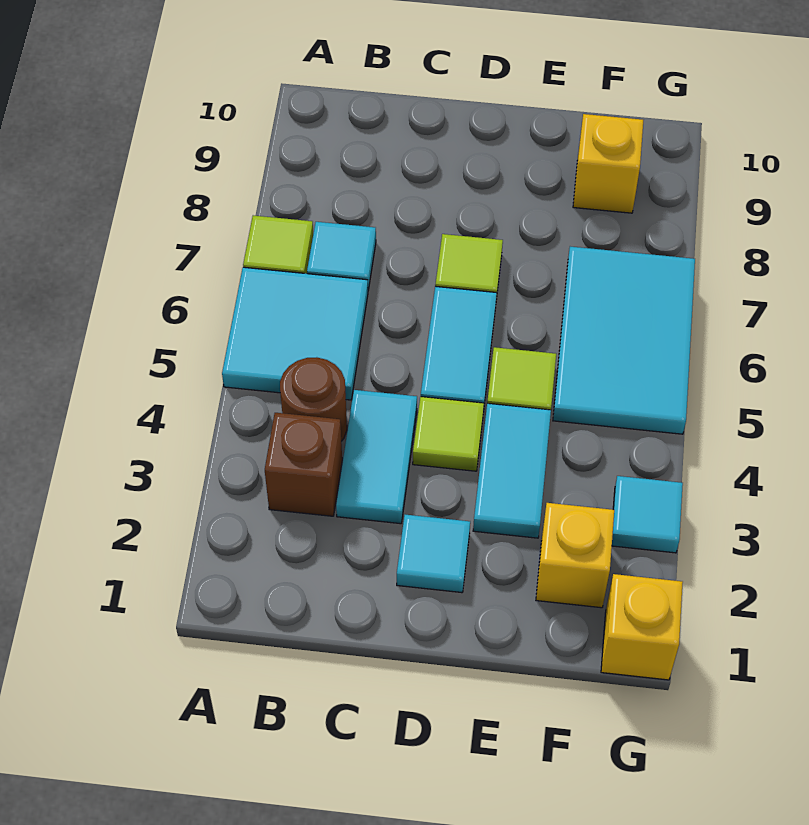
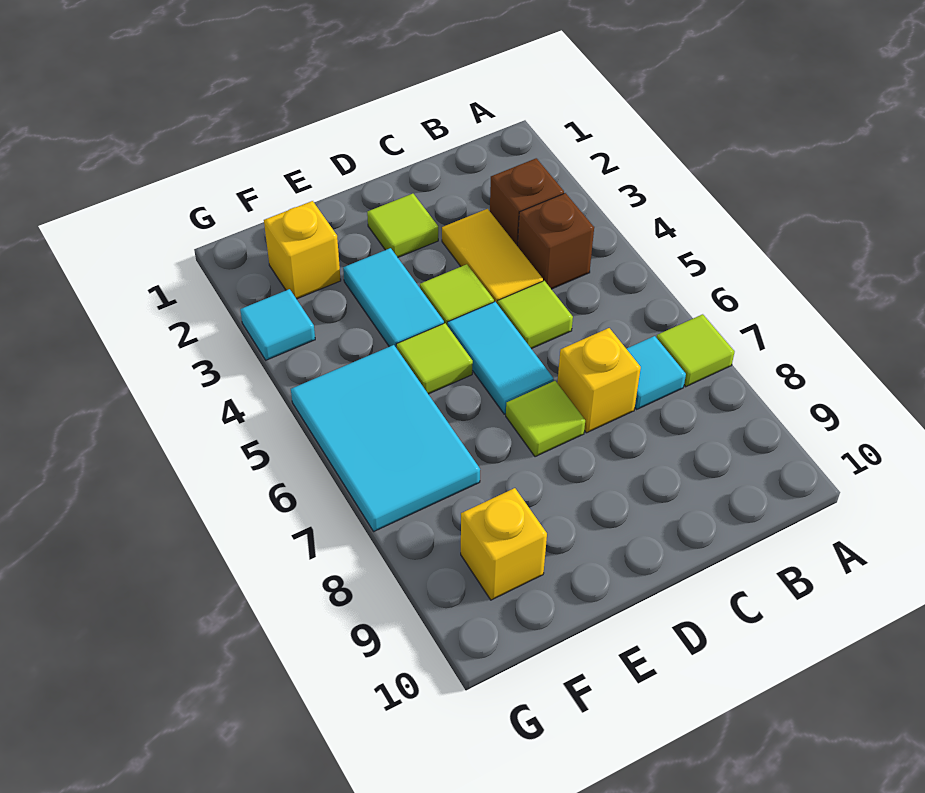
cyan tile A5:B6 level 1 -> none
brown round brick B4 level 1 -> brown brick B4 level 1
cyan tile C3:C4 level 1 -> yellow tile C3:C4 level 1
none -> lime tile C5 level 1
cyan tile D2 level 1 -> lime tile D2 level 1
yellow brick G1 level 1 -> yellow brick C7 level 1

